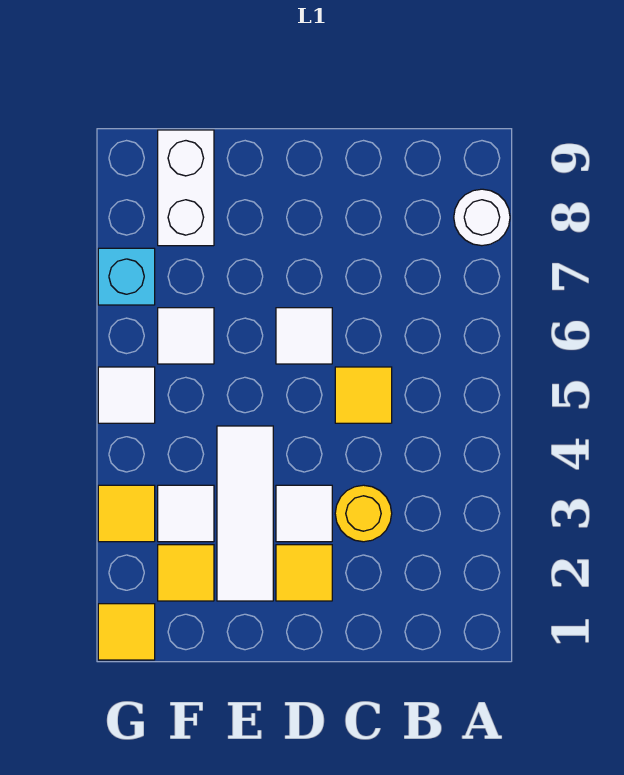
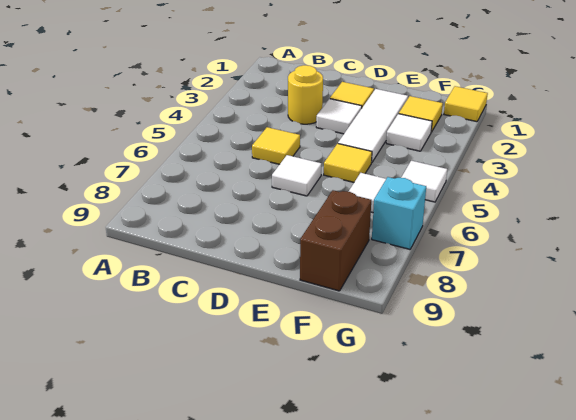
white round brick A8 level 1 -> none
white brick F8:F9 level 1 -> brown brick F8:F9 level 1
yellow tile G3 level 1 -> yellow tile E5 level 1

